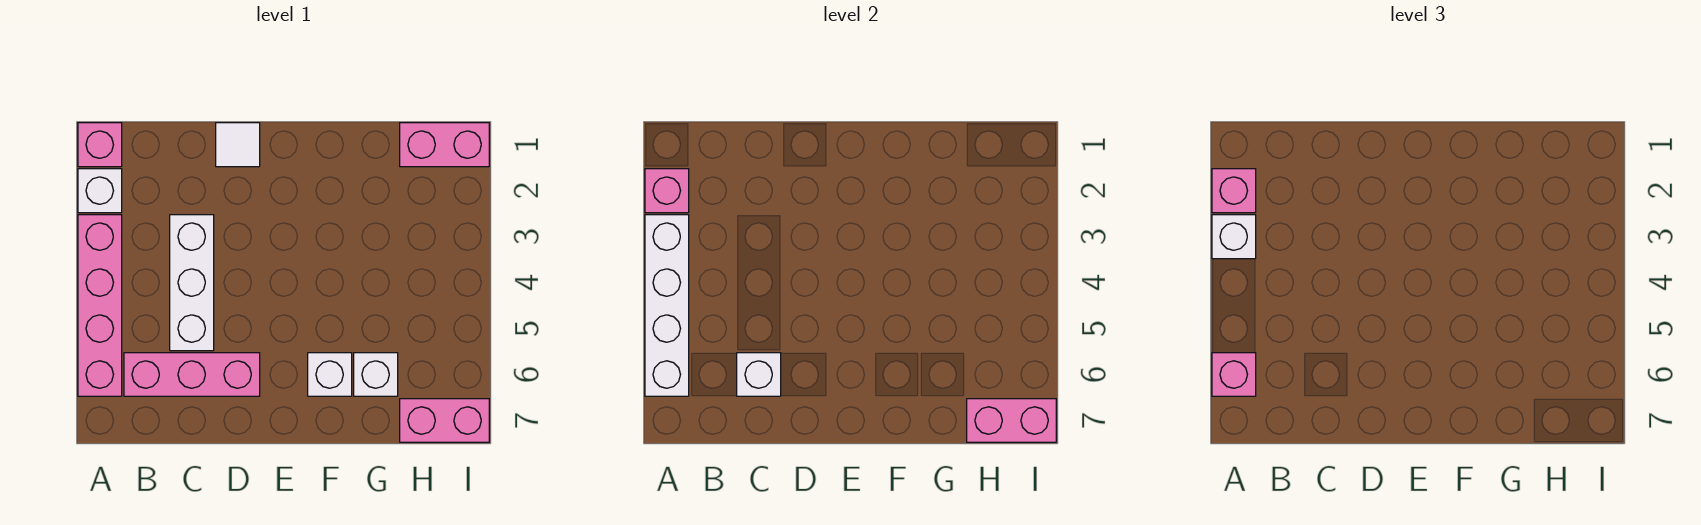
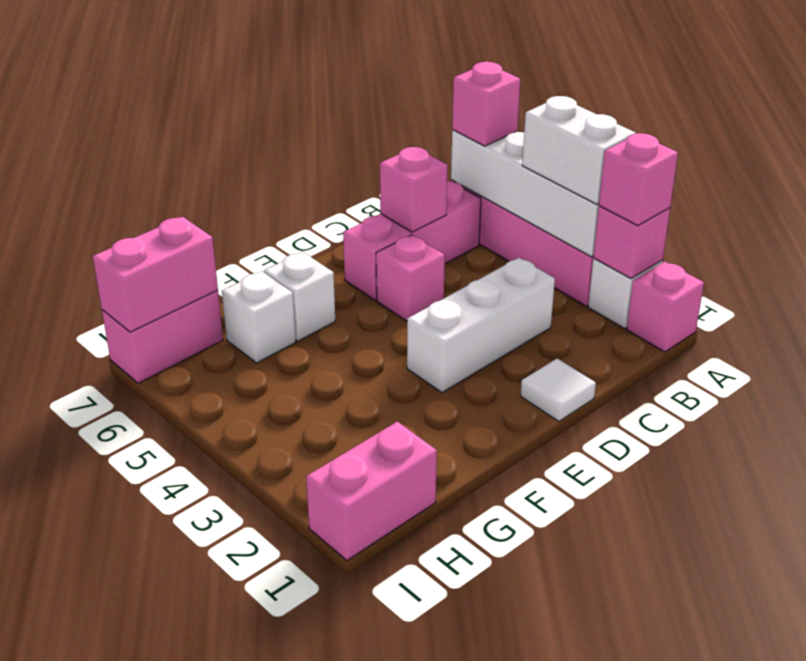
white brick A3 level 3 -> white brick A3:A4 level 3
white brick C3:C5 level 1 -> white brick C3:E3 level 1
white brick C6 level 2 -> pink brick C6 level 2
none -> pink brick D5 level 1

